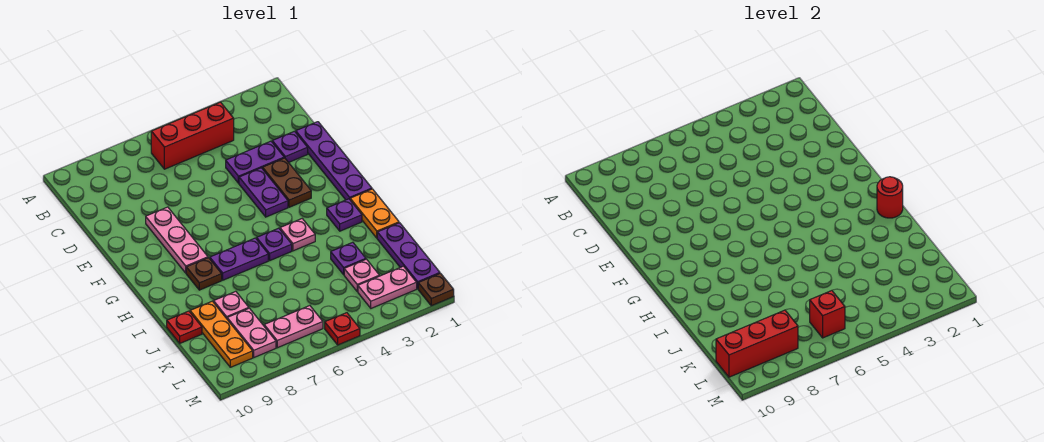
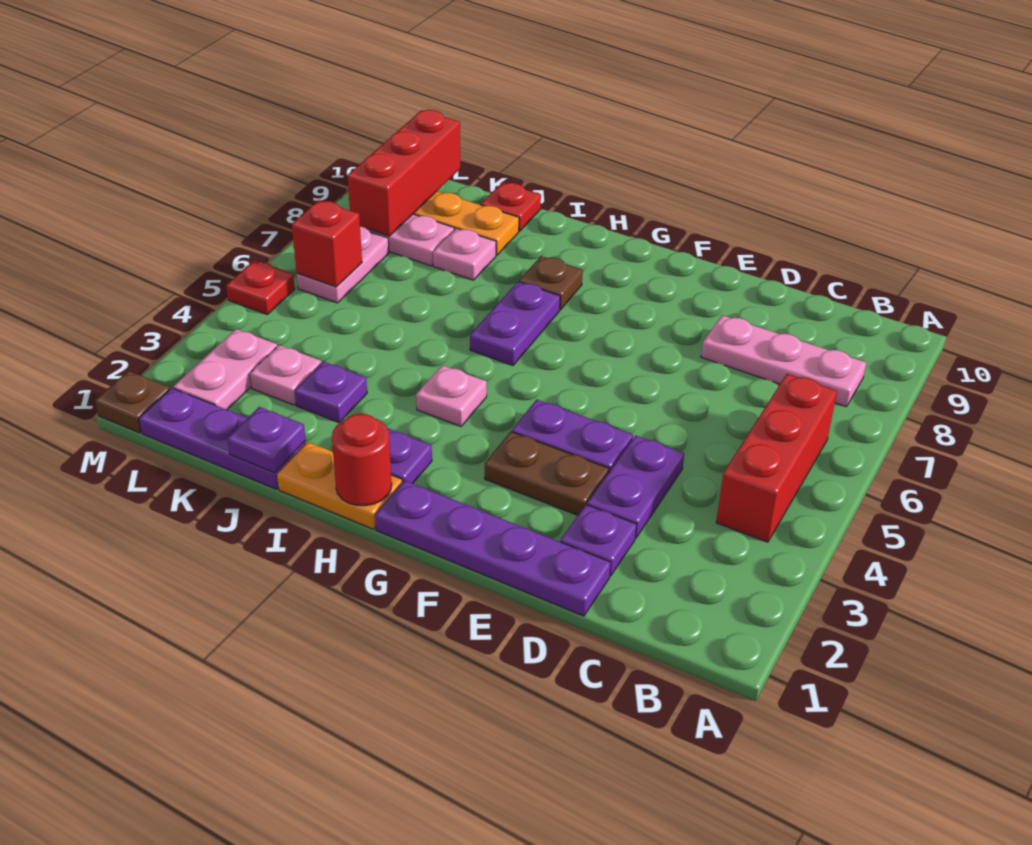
pink plate E8:G8 level 1 -> pink plate B8:D8 level 1
purple plate H5 level 1 -> purple plate J1 level 2

